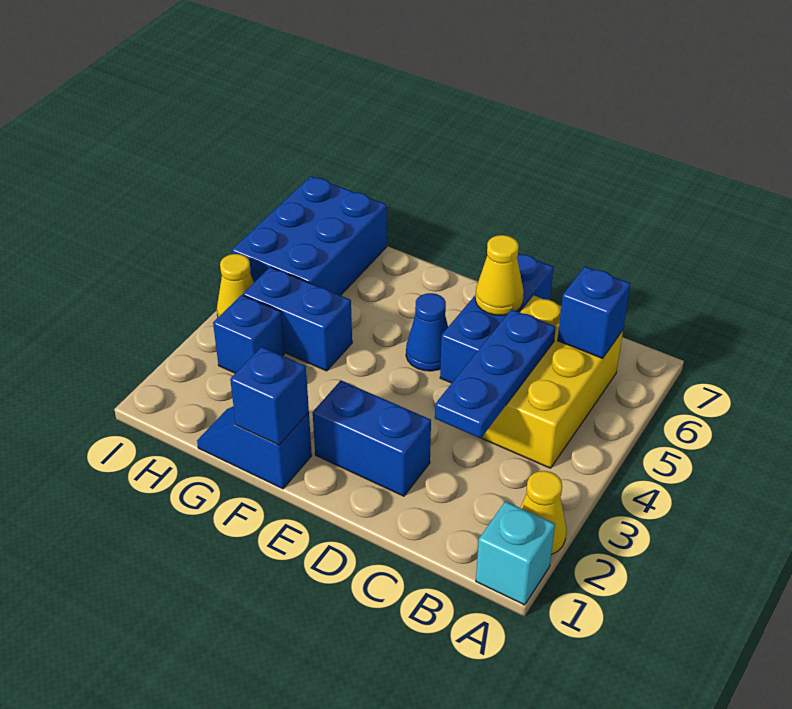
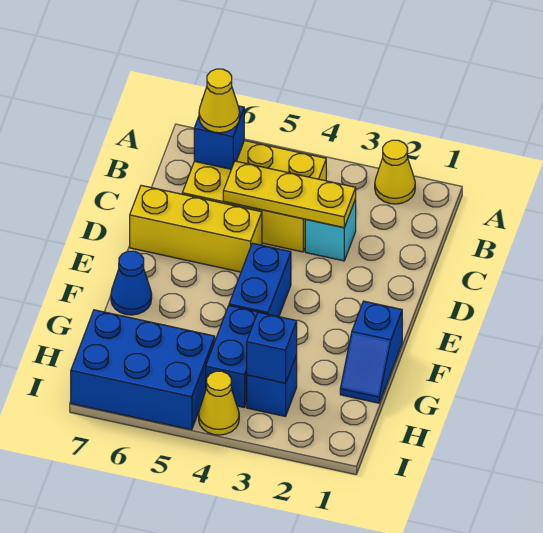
cyan brick A1 level 1 -> cyan brick C3 level 1
blue plate C3:C5 level 2 -> yellow plate C3:C5 level 2
blue brick D2:E2 level 1 -> blue brick E4:F4 level 1
blue brick D5:D7 level 1 -> yellow brick D5:D7 level 1
yellow cone D6 level 2 -> yellow cone B6 level 3
blue cone E5 level 1 -> blue cone F7 level 1
blue brick F1 level 2 -> blue brick H3 level 2

